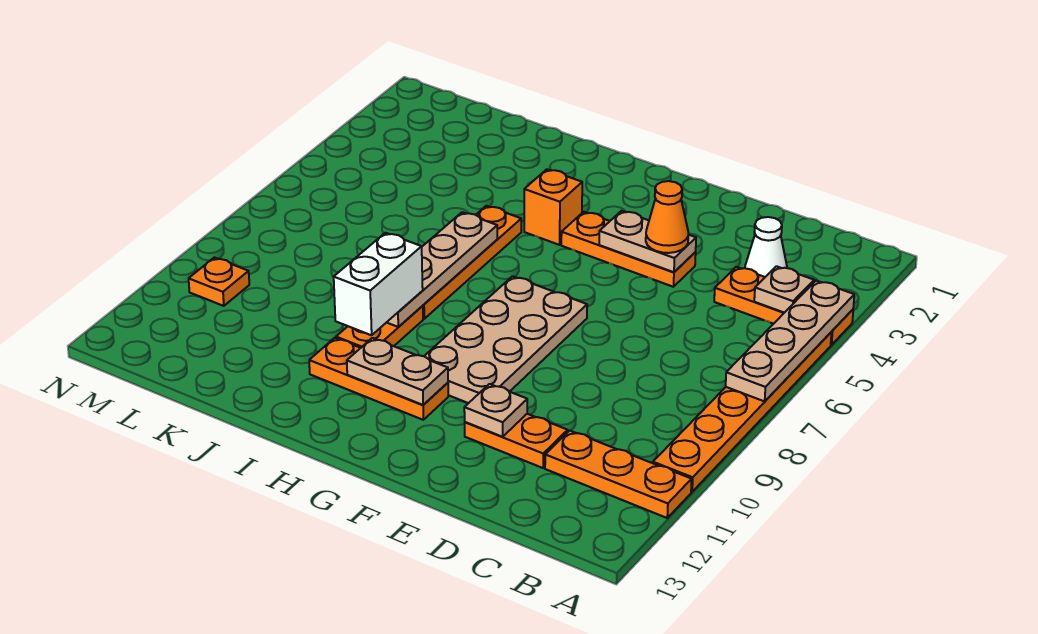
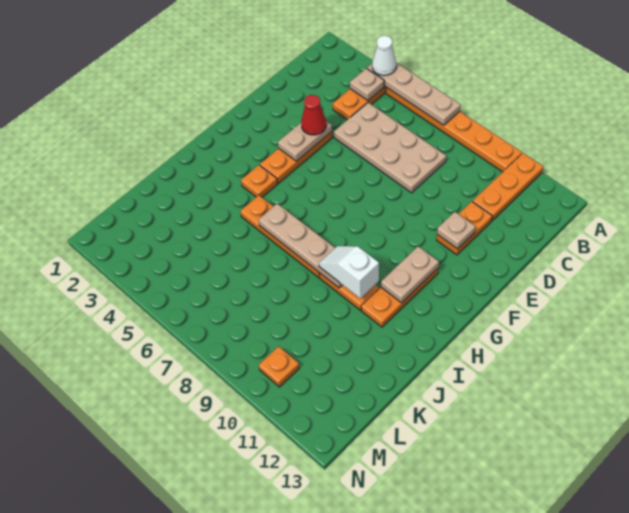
white cone C3 level 1 -> white cone A4 level 3
orange cone E4 level 3 -> red cone E4 level 3
tan plate F7:G10 level 1 -> tan plate C5:D8 level 1
orange brick H4 level 1 -> orange plate H4 level 1
white brick I9:I10 level 3 -> white slope I9:I10 level 3 top 10

